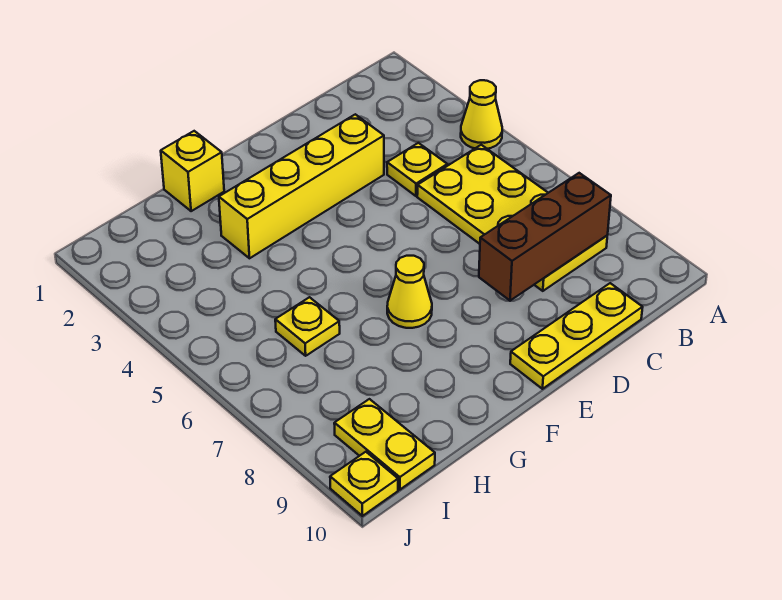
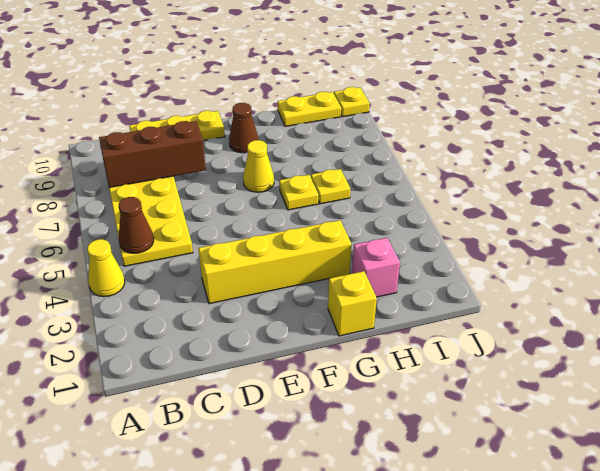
none -> brown cone B5 level 2
yellow plate C4 level 1 -> yellow plate G6 level 1
none -> brown cone F9 level 1
none -> pink brick H2 level 1
yellow plate I9:I10 level 1 -> yellow plate H10:I10 level 1

